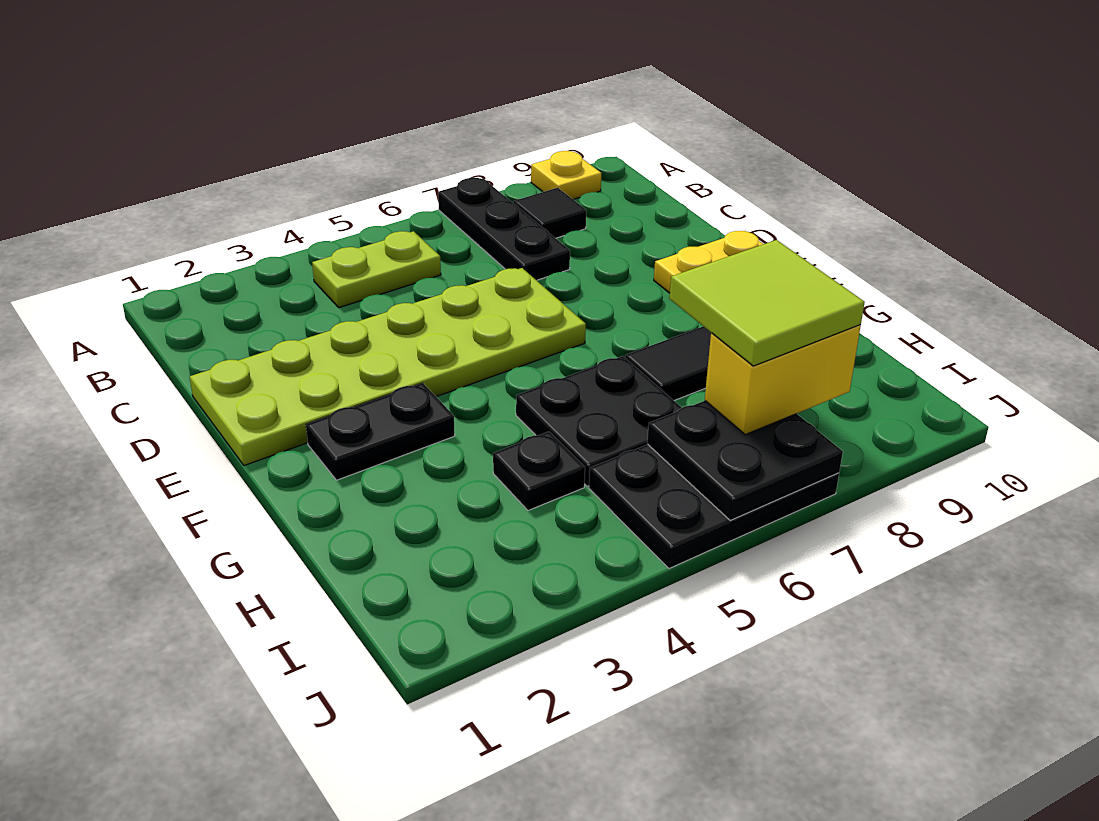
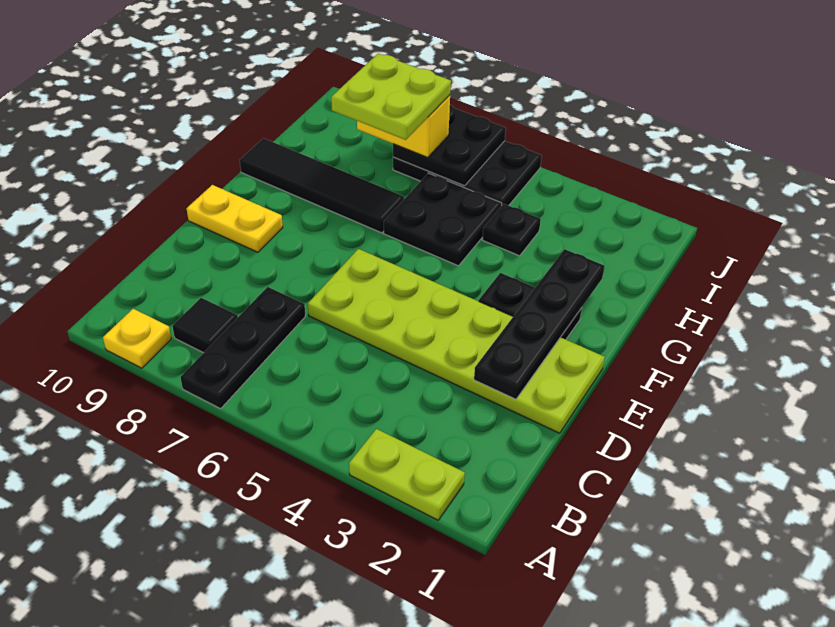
lime plate B4:B5 level 1 -> lime plate A2:A3 level 1
none -> black plate D2:G2 level 2
lime tile H7:I8 level 4 -> lime plate H7:I8 level 4

